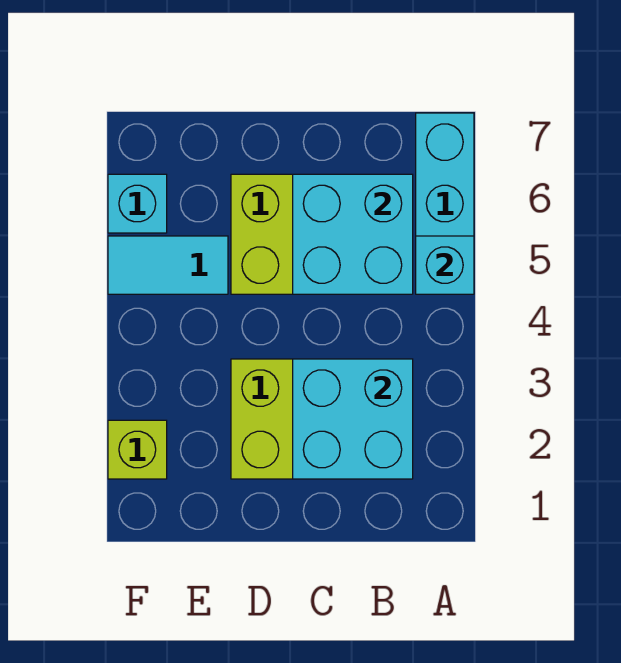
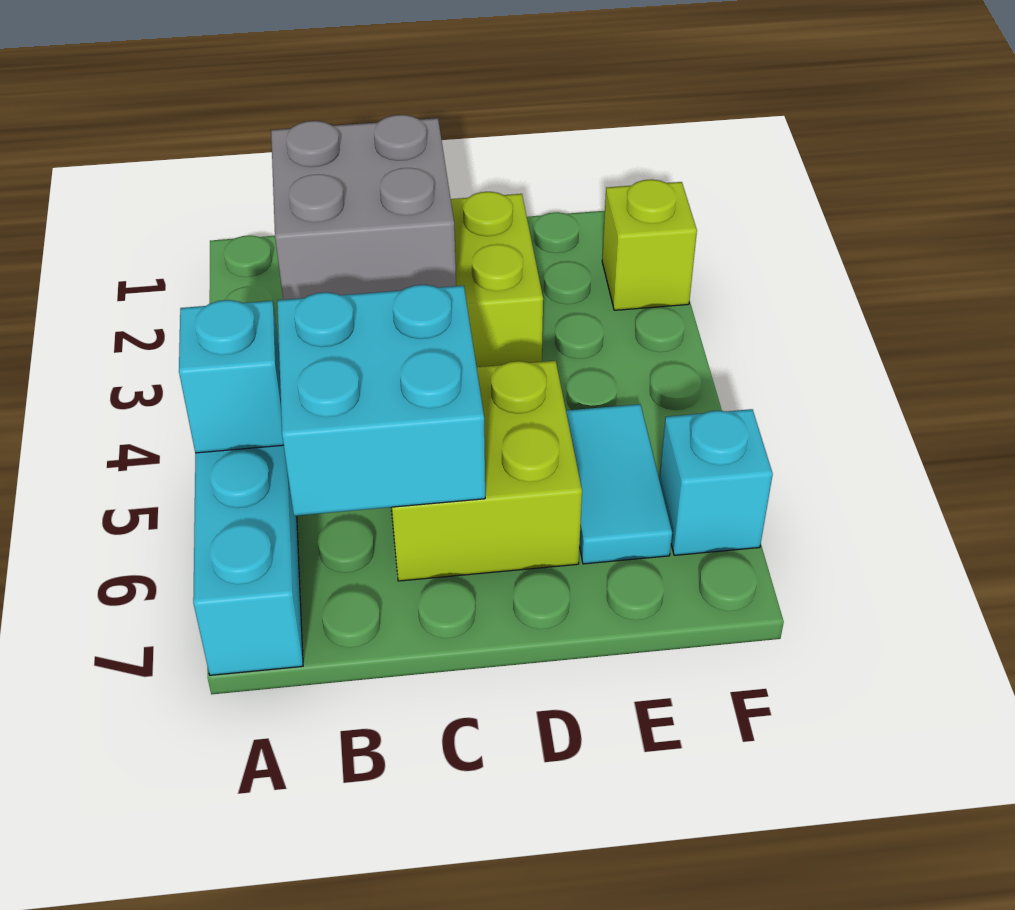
cyan brick B2:C3 level 2 -> grey brick B2:C3 level 2
cyan tile E5:F5 level 1 -> cyan tile E5:E6 level 1

